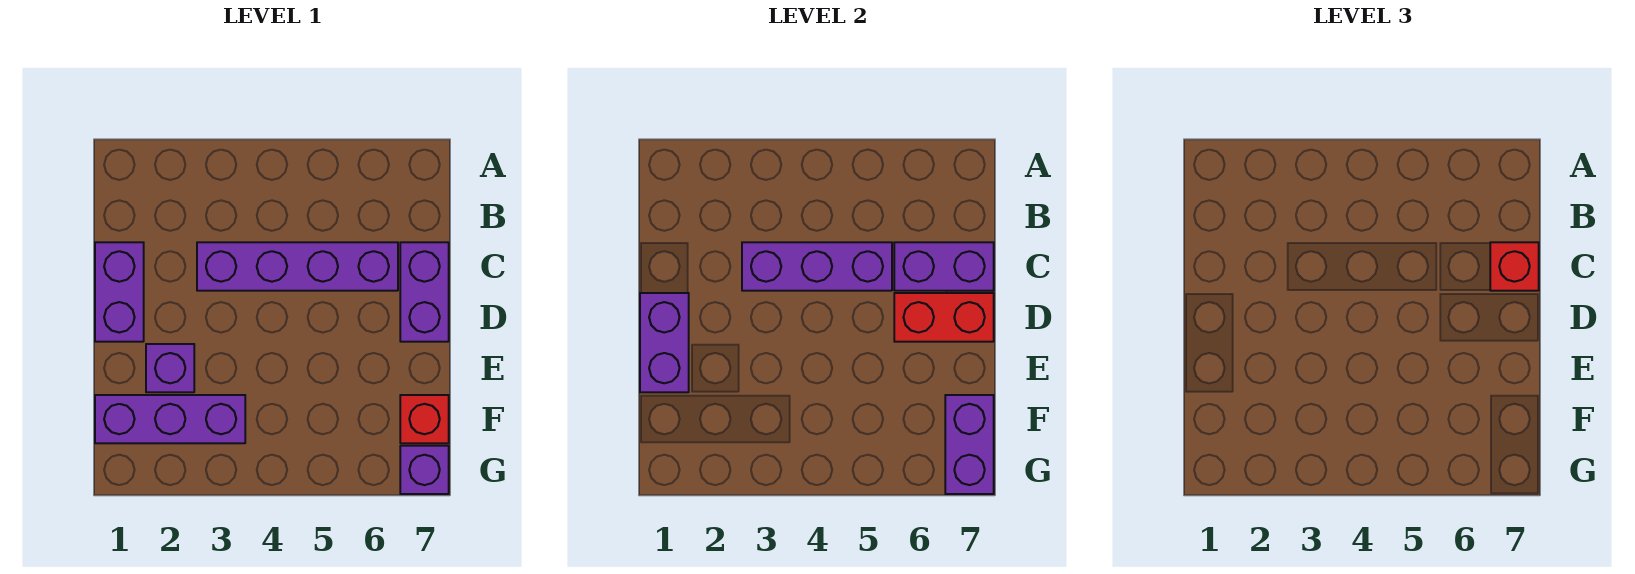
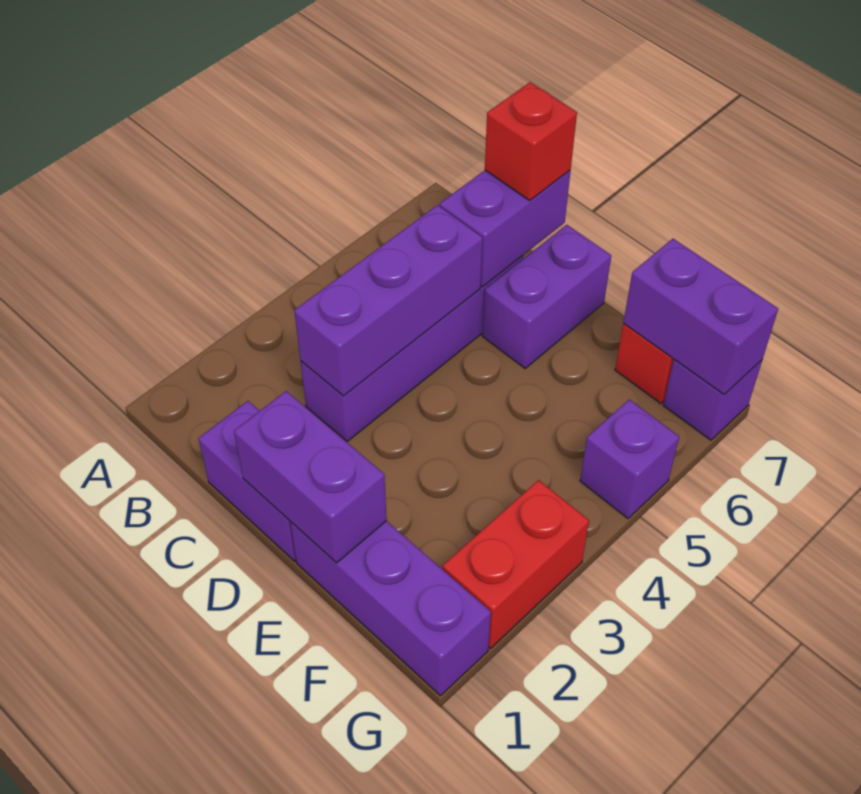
purple brick C7:D7 level 1 -> purple brick D6:D7 level 1
red brick D6:D7 level 2 -> red brick G2:G3 level 1
purple brick E2 level 1 -> purple brick G5 level 1
purple brick F1:F3 level 1 -> purple brick E1:G1 level 1

